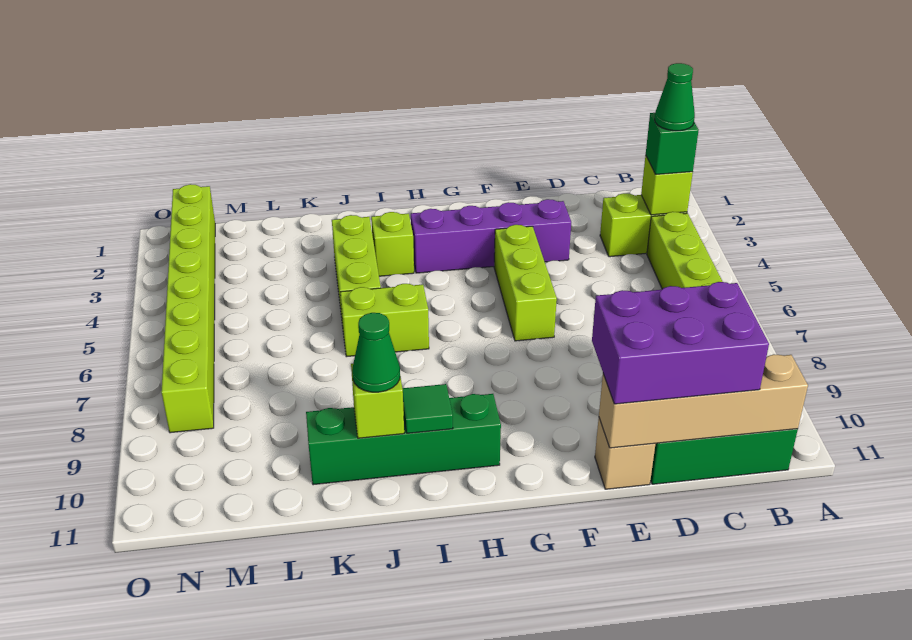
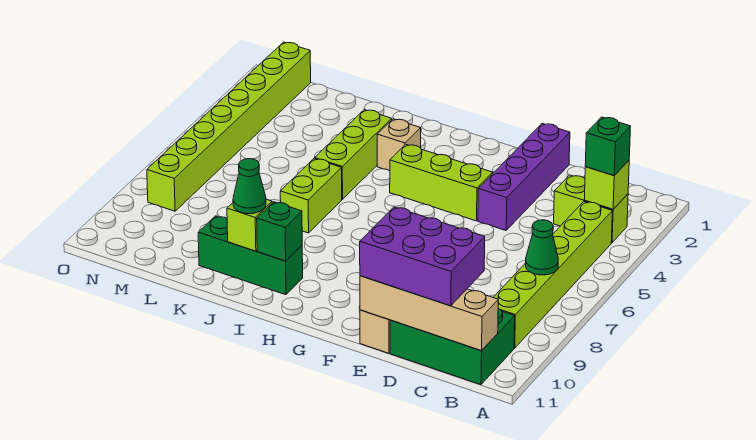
green cone B3 level 4 -> green cone B7 level 2
purple brick E3:H3 level 1 -> purple brick E1:E4 level 1
lime brick F4:F6 level 1 -> lime brick F4:H4 level 1
green brick H10:K10 level 1 -> green brick I10:K10 level 1
lime brick I3 level 1 -> tan brick I3 level 1
lime brick I6:J6 level 1 -> lime brick J6:J7 level 1
green tile I10 level 2 -> green brick I10 level 2

